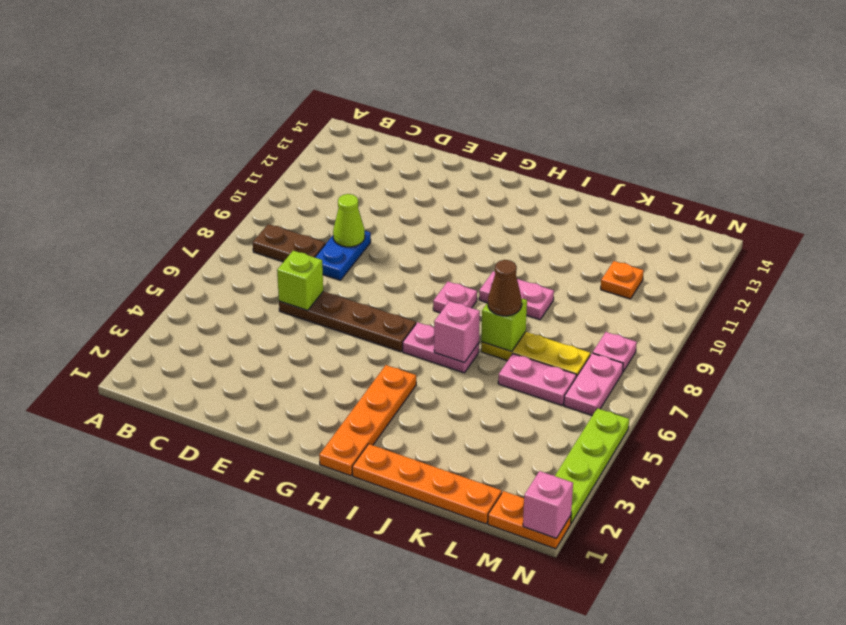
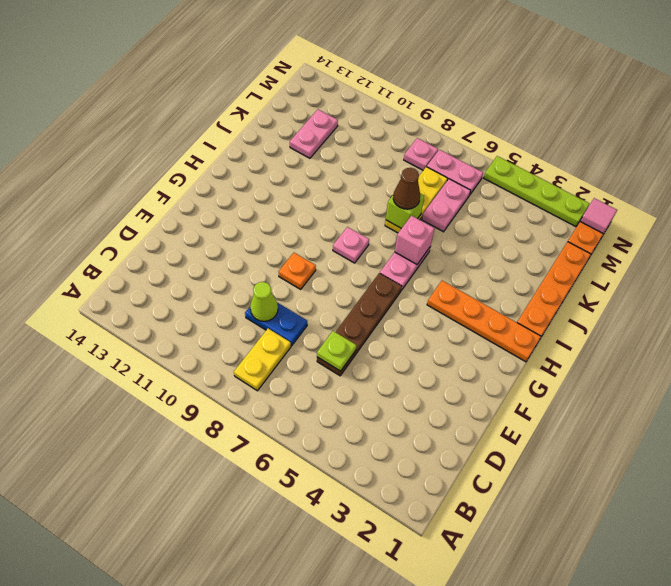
brown plate B8:C8 level 1 -> yellow plate B8:C8 level 1
lime brick D6 level 2 -> lime plate D6 level 2
pink plate I9:J9 level 1 -> pink plate K12:L12 level 1
orange plate L11 level 1 -> orange plate F9 level 1
pink brick N1 level 2 -> pink tile N1 level 2

